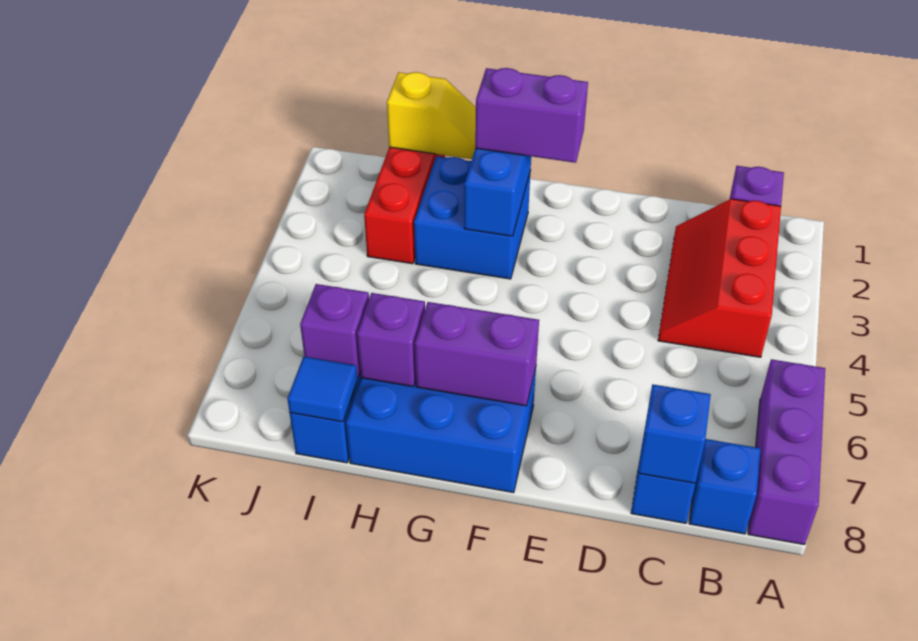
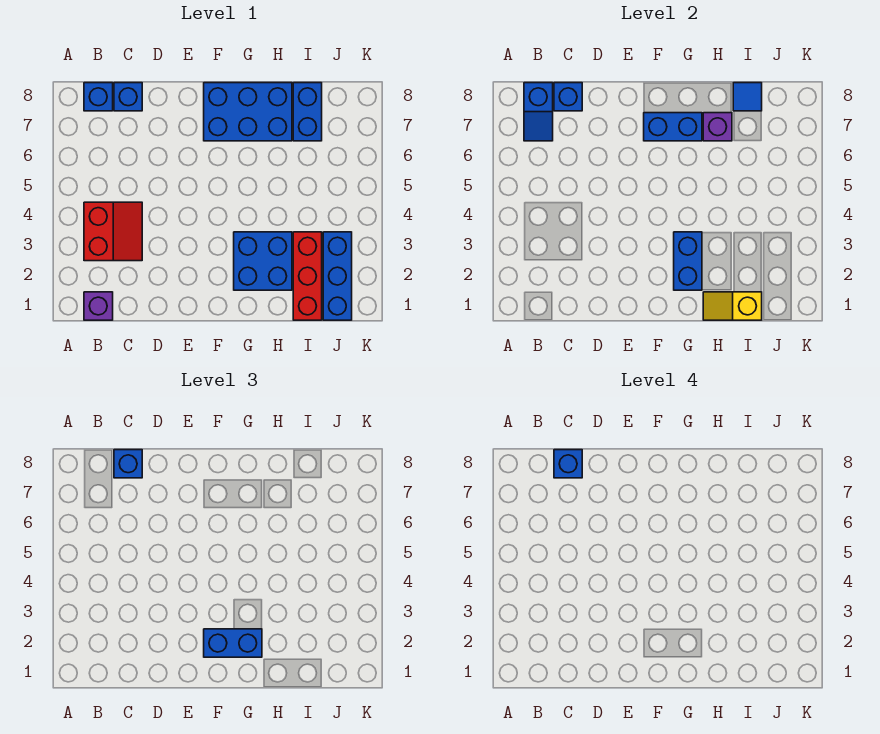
purple brick A6:A8 level 1 -> none
red slope B2:C4 level 1 top B -> red slope B3:C4 level 1 top B
none -> blue slope B7:B8 level 2 top 8
none -> blue brick C8 level 3
none -> blue brick C8 level 4
purple brick F2:G2 level 3 -> blue brick F2:G2 level 3
purple brick F7:G7 level 2 -> blue brick F7:G7 level 2
purple brick I7 level 2 -> none
none -> blue brick J1:J3 level 1

